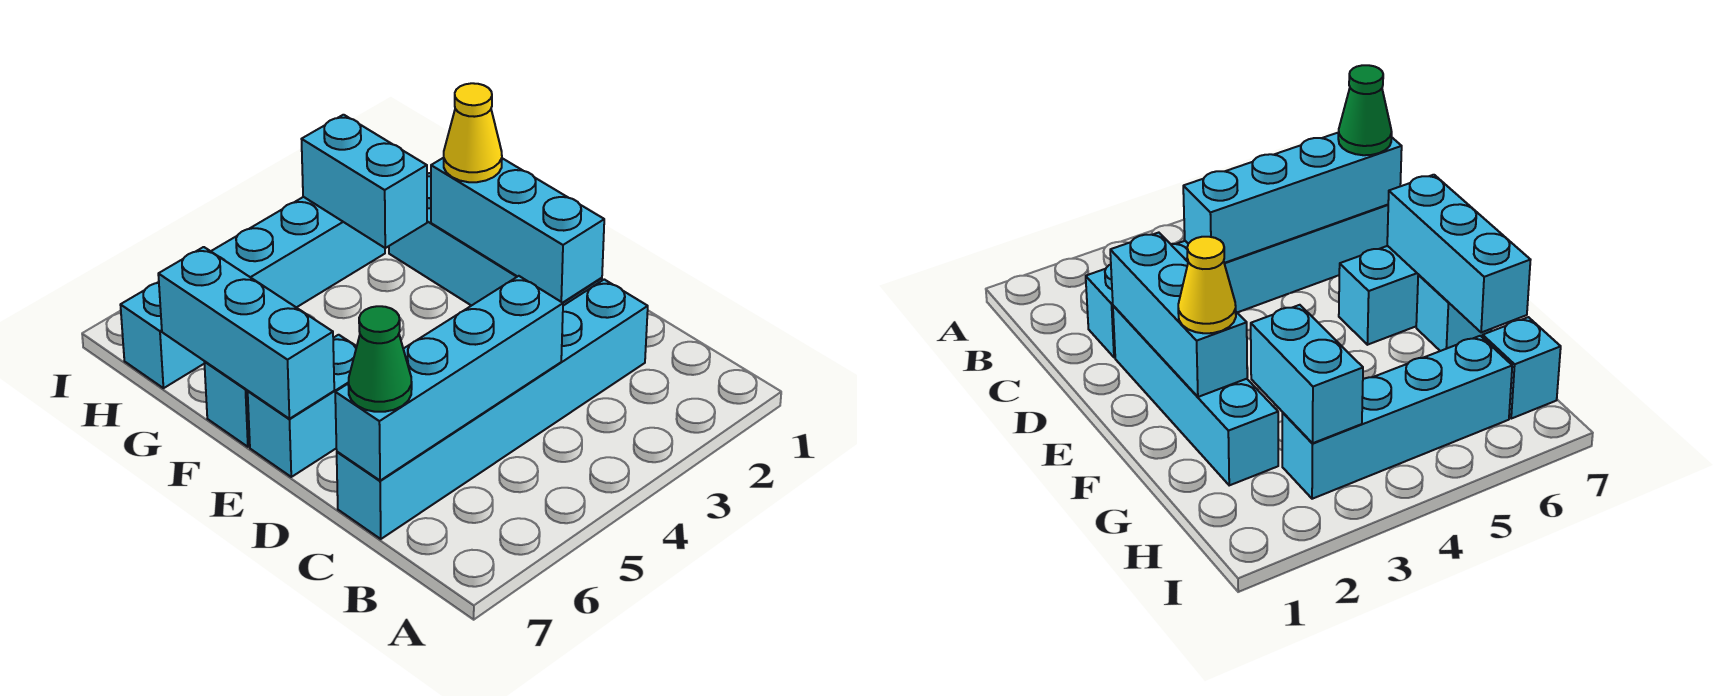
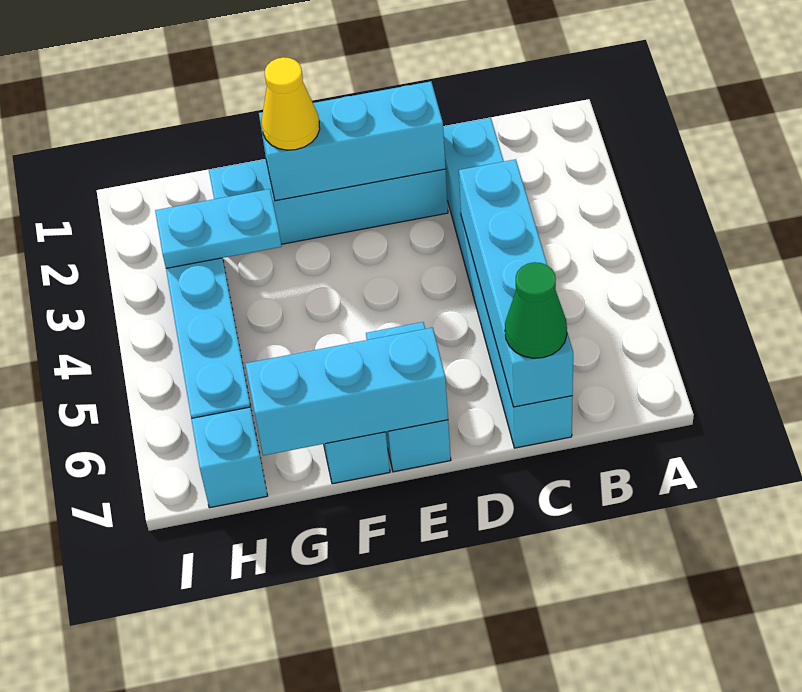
cyan brick G3:H3 level 2 -> cyan plate G3:H3 level 2

